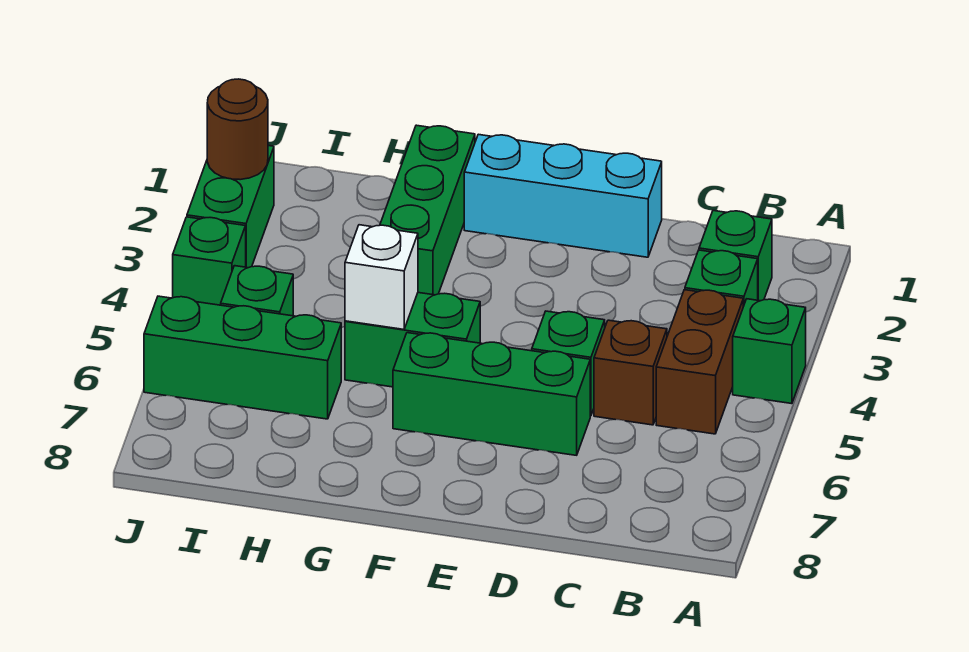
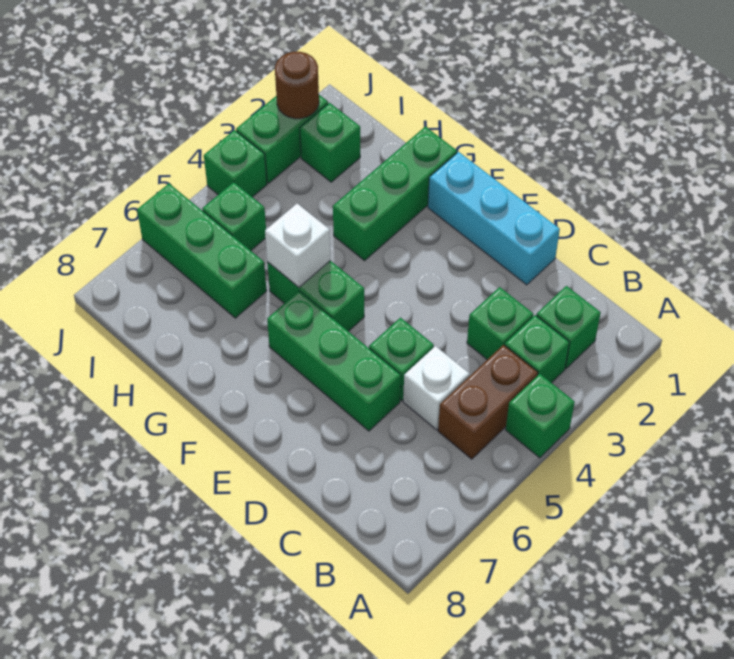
none -> green brick C3 level 1
brown brick C5 level 1 -> white brick C5 level 1
none -> green brick I2 level 1

